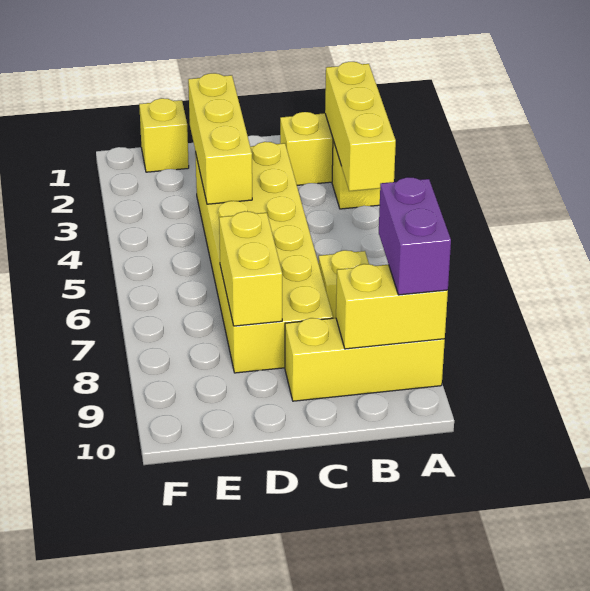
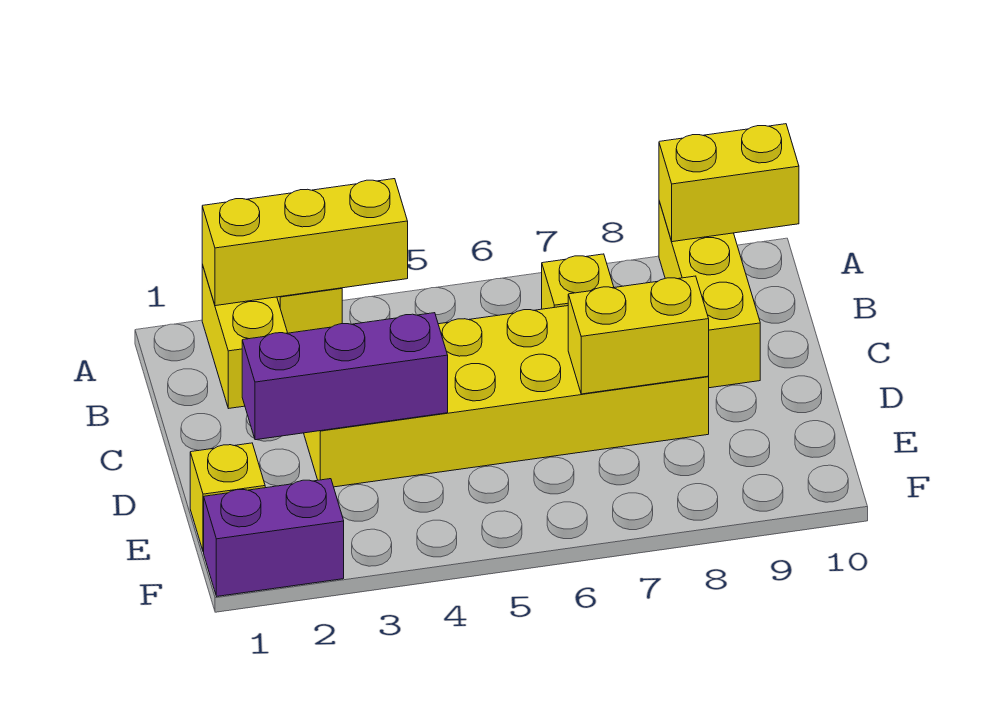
purple brick A8:A9 level 3 -> purple brick F1:F2 level 1
yellow brick A9:B9 level 2 -> yellow brick A9:A10 level 2
yellow brick D2:D4 level 2 -> purple brick D2:D4 level 2

